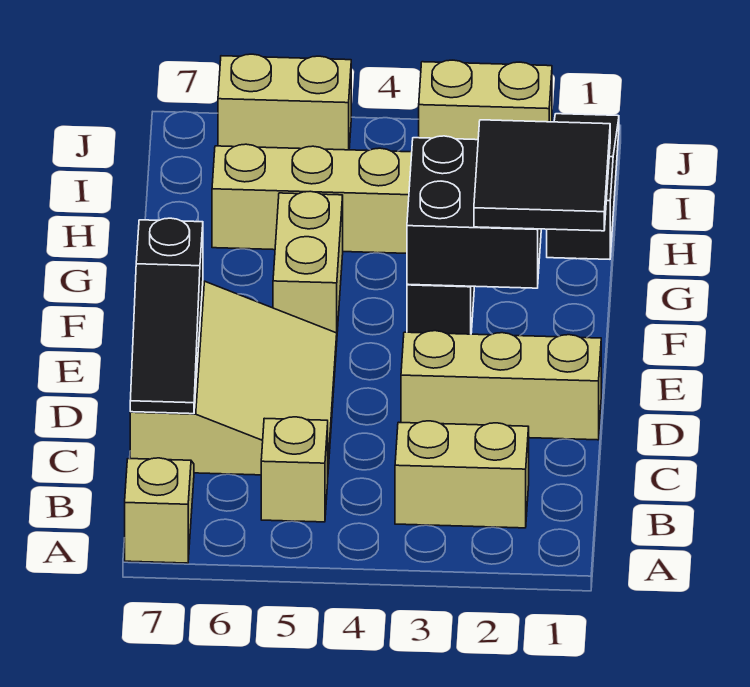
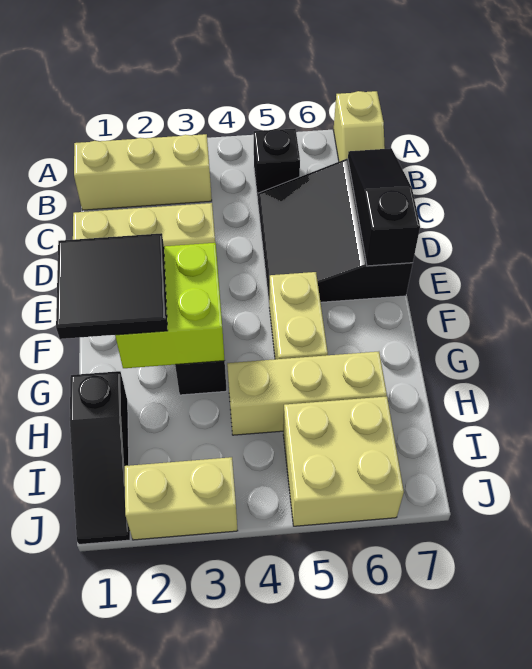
tan brick B2:B3 level 1 -> tan brick B1:B3 level 1
tan brick B5 level 1 -> black brick B5 level 1
tan slope C5:E7 level 1 top 7 -> black slope C5:E7 level 1 top 7
black brick F2:G3 level 2 -> lime brick F2:G3 level 2
tan brick J5:J6 level 1 -> tan brick I5:J6 level 1

